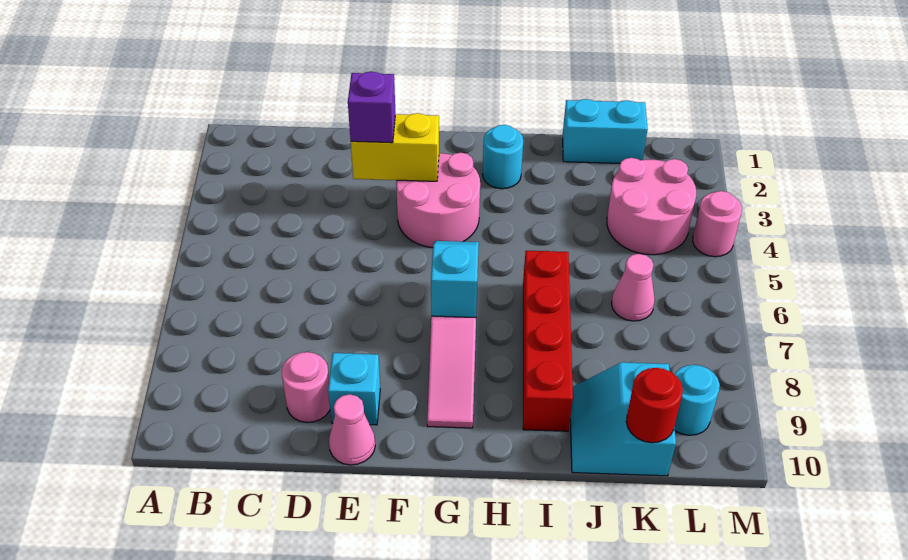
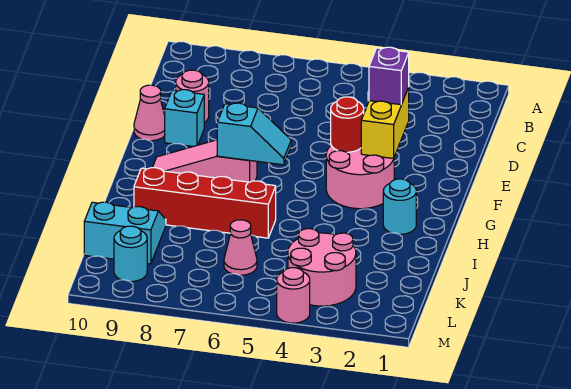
cyan brick J1:K1 level 1 -> none
red round brick K10 level 2 -> red round brick F4 level 2

